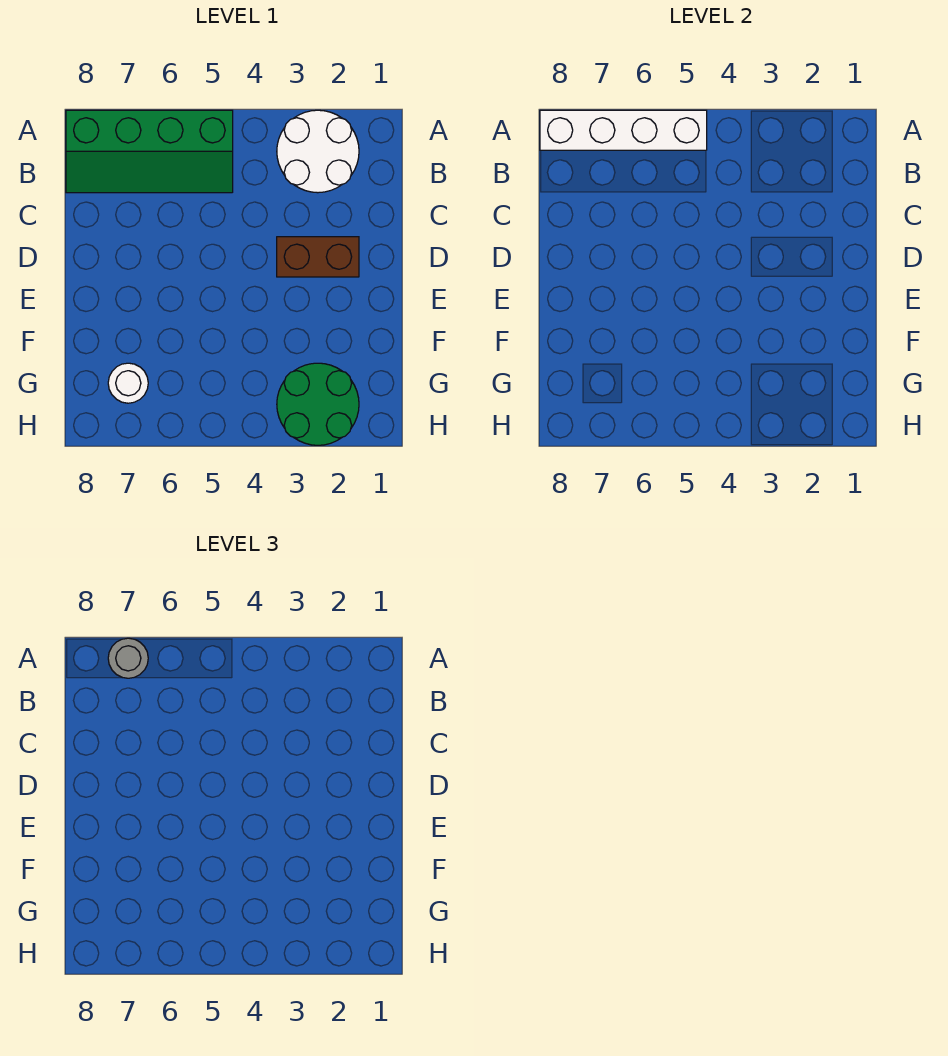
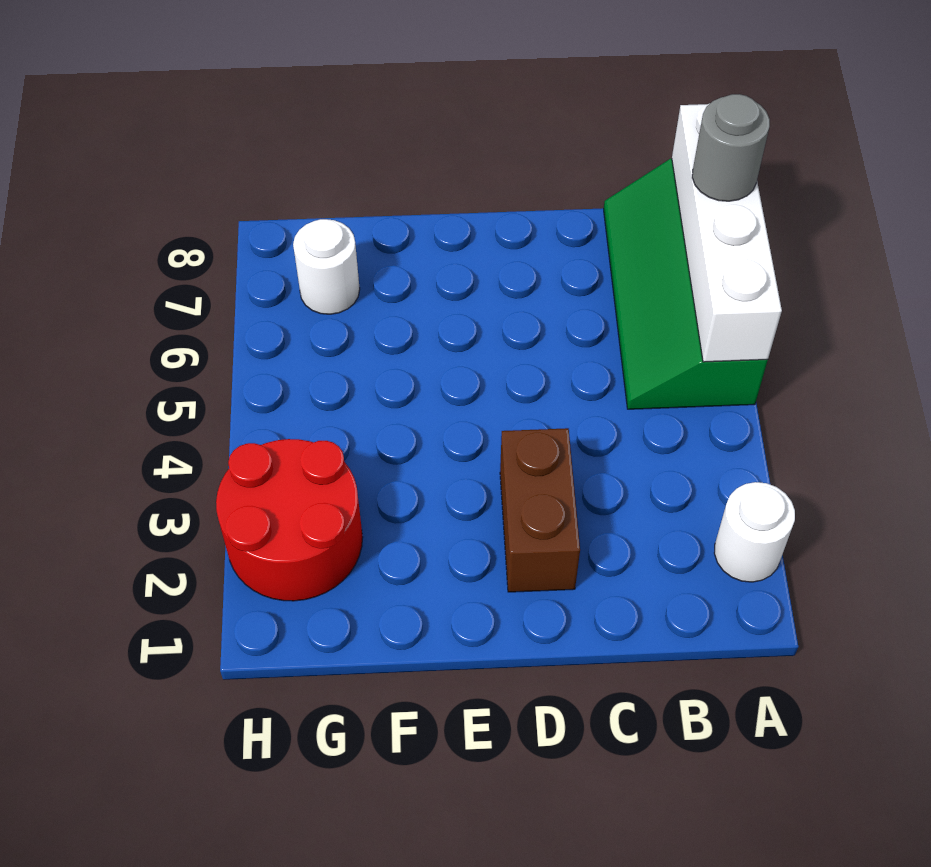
white round brick A2:B3 level 1 -> white round brick A2 level 1
green round brick G2:H3 level 1 -> red round brick G2:H3 level 1

